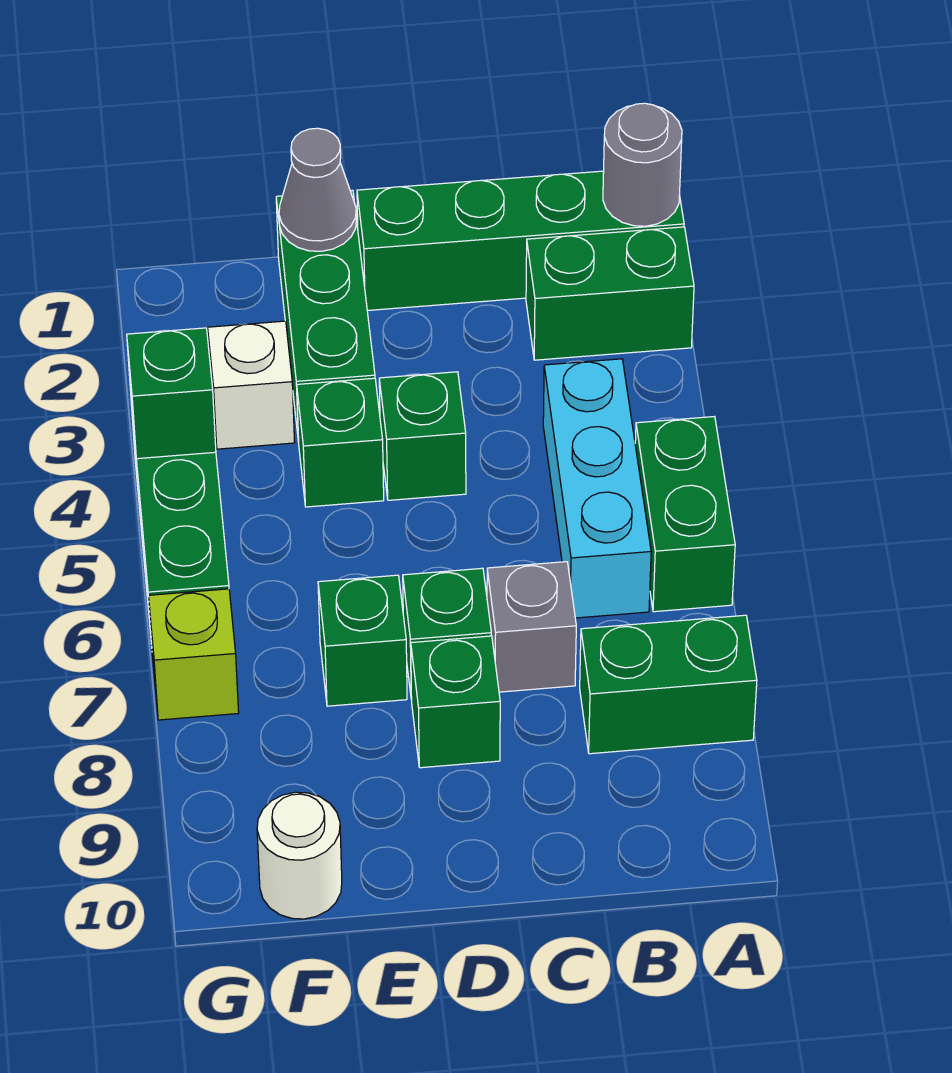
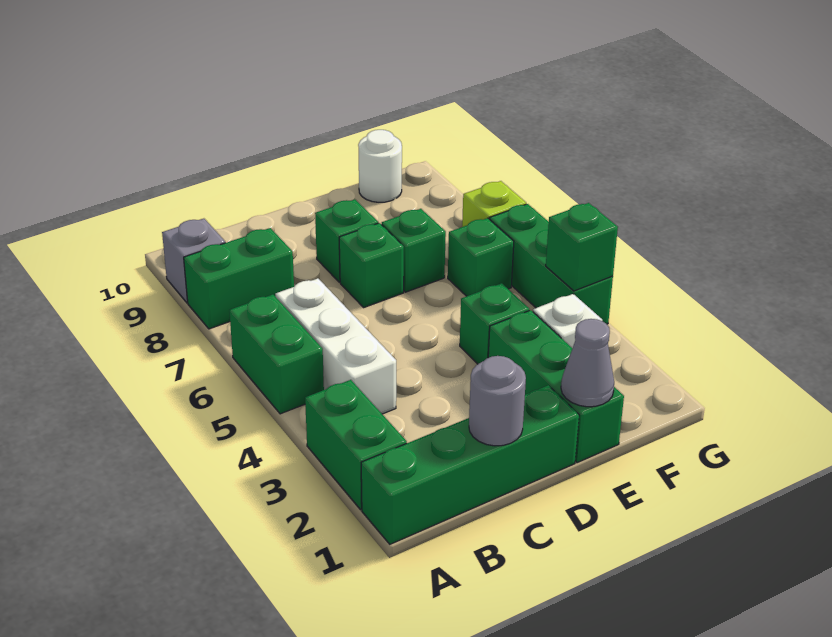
grey round brick A1 level 2 -> grey round brick C1 level 2
green brick A2:B2 level 1 -> green brick A2:A3 level 1
cyan brick B4:B6 level 1 -> white brick B4:B6 level 1
grey brick C7 level 1 -> grey brick A9 level 1
green brick D4 level 1 -> green brick F6 level 1

